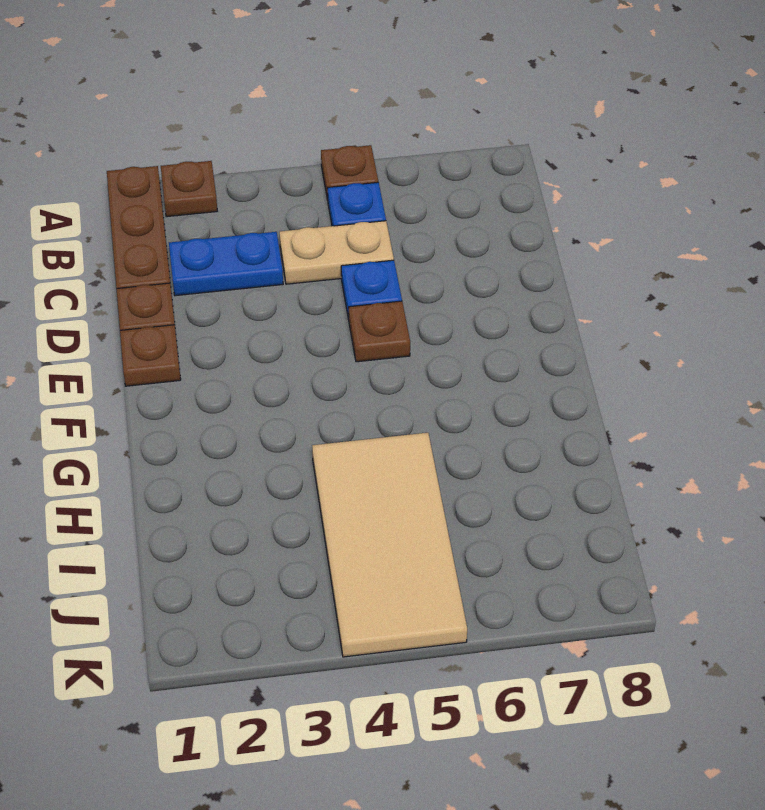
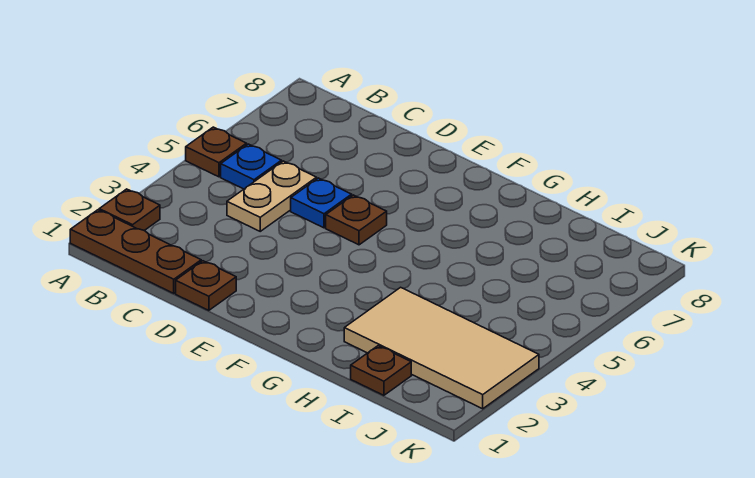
blue plate C2:C3 level 1 -> none
brown plate E1 level 1 -> brown plate I1 level 1
tan tile H4:K5 level 1 -> tan tile H2:K3 level 1

